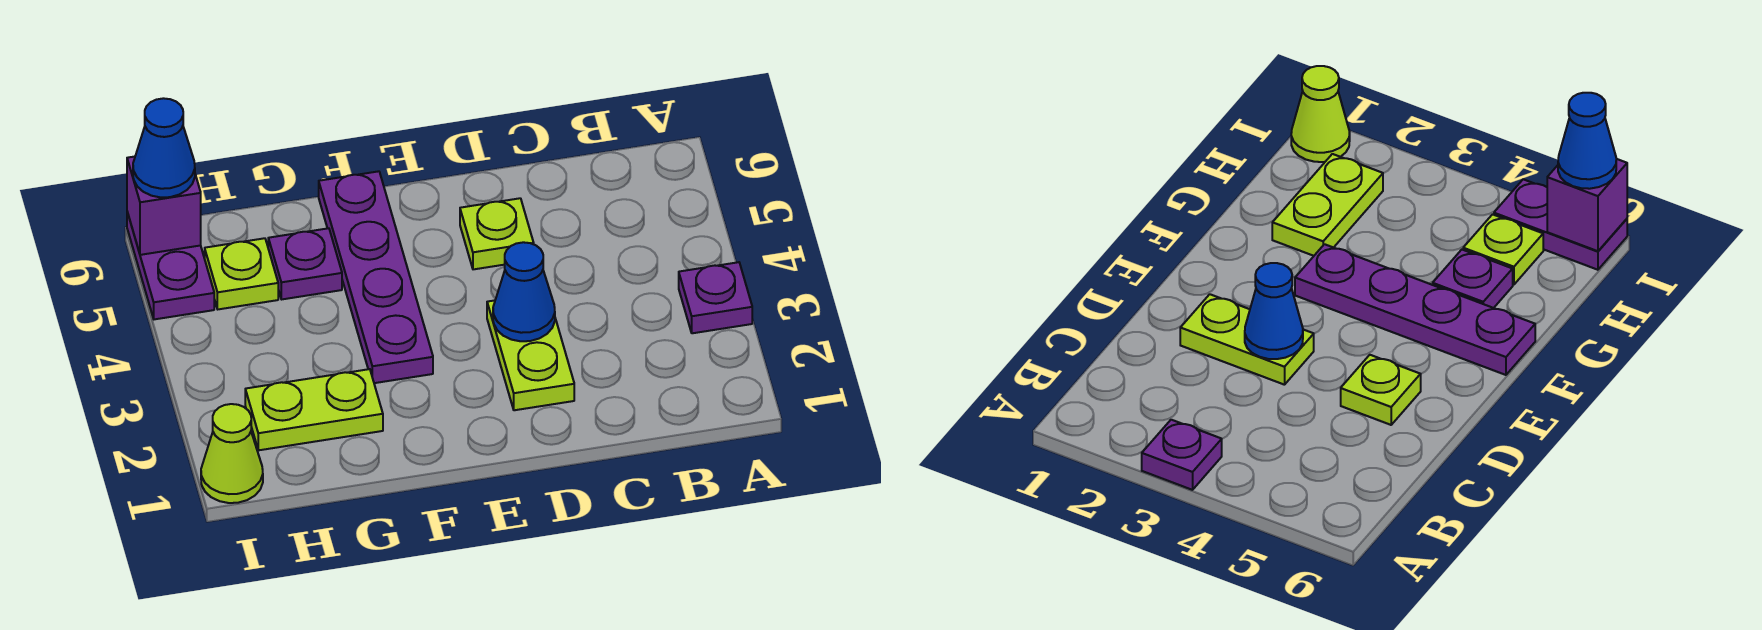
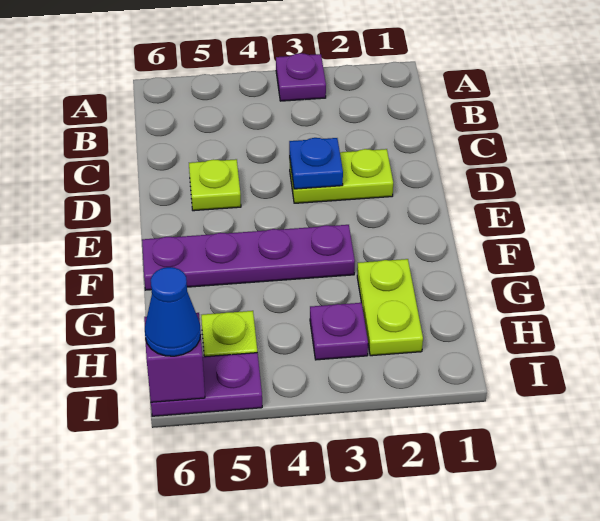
blue cone D3 level 2 -> blue plate D3 level 2
purple plate G5 level 1 -> purple plate H3 level 1
lime cone I1 level 1 -> none

